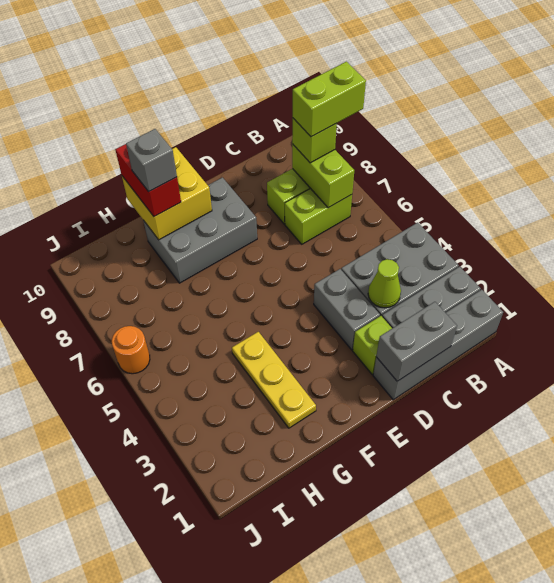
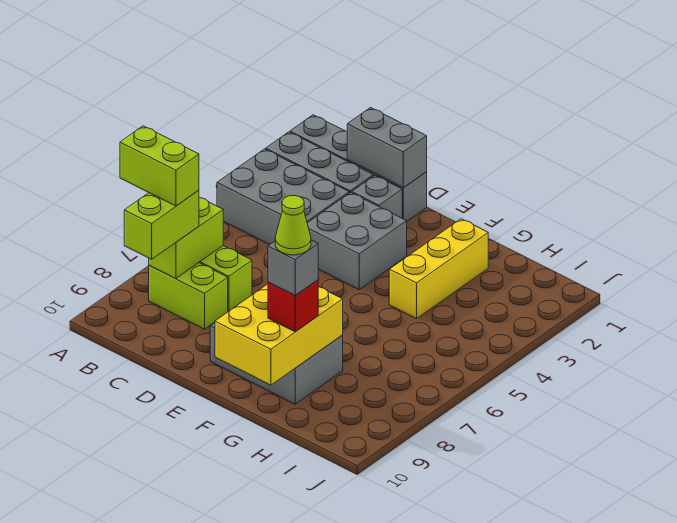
lime brick B8 level 3 -> lime brick B8:B9 level 3
lime cone C3 level 2 -> lime cone G9 level 5
lime brick D2 level 1 -> grey brick D2 level 1
grey brick D3:D4 level 1 -> grey brick D3:E4 level 1
yellow brick F9:G10 level 2 -> yellow brick F8:G10 level 2
yellow plate G2:G4 level 1 -> yellow brick G2:G4 level 1
red brick G9:G10 level 3 -> red brick G9 level 3
orange round brick J6 level 1 -> none

